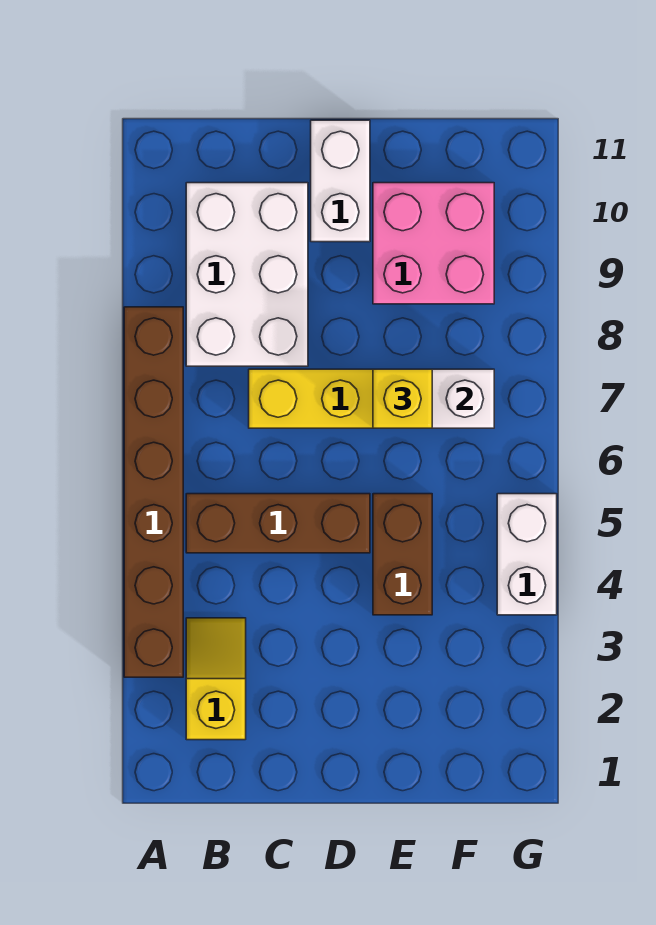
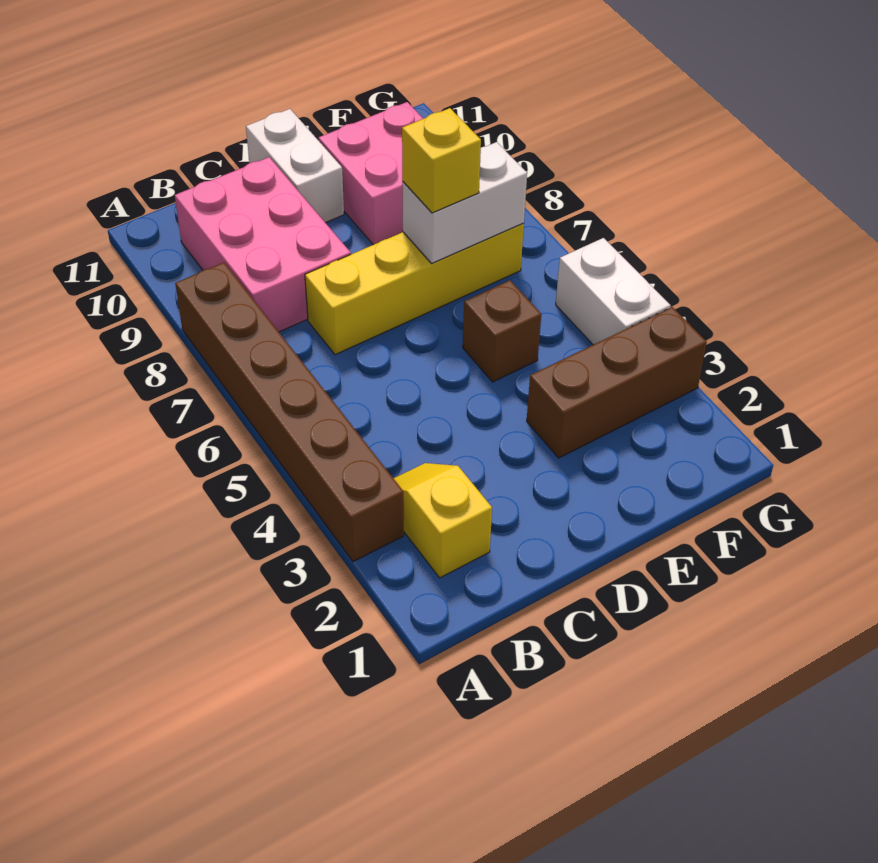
brown brick B5:D5 level 1 -> brown brick E3:G3 level 1
white brick B8:C10 level 1 -> pink brick B8:C10 level 1
brown brick E4:E5 level 1 -> brown brick E5 level 1

